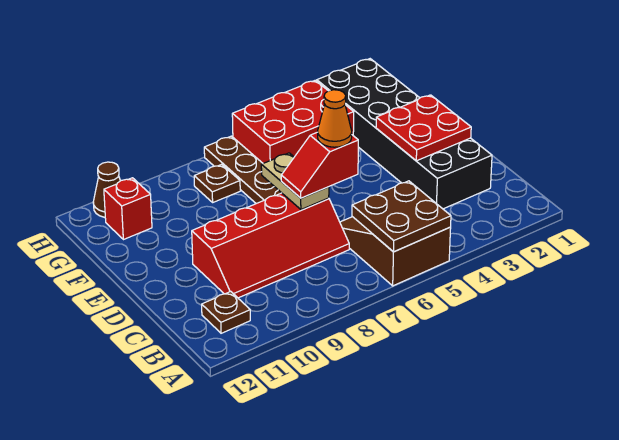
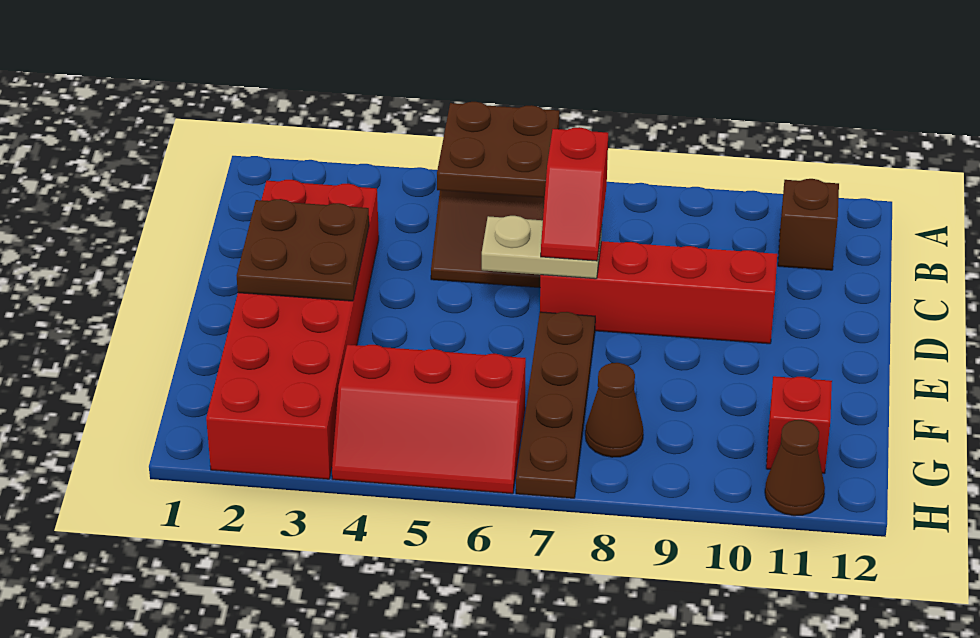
brown plate B11 level 1 -> brown brick B11 level 1
black brick C2:H3 level 1 -> red brick C2:H3 level 1
red plate D2:E3 level 2 -> brown plate D2:E3 level 2
red slope D6:D7 level 3 top 6 -> red slope C7:D7 level 3 top C
orange cone D6 level 4 -> none
tan plate D7:E7 level 2 -> tan plate D6:D7 level 2
red brick G4:H6 level 1 -> red slope G4:H6 level 1 top G
brown plate G8 level 1 -> brown cone G8 level 1

